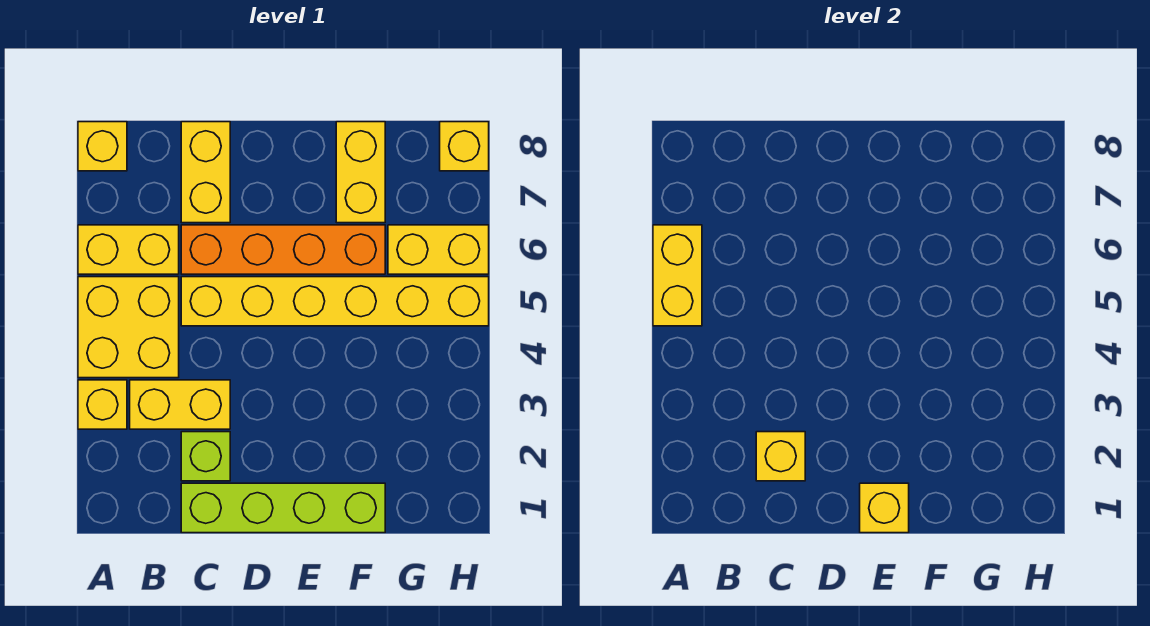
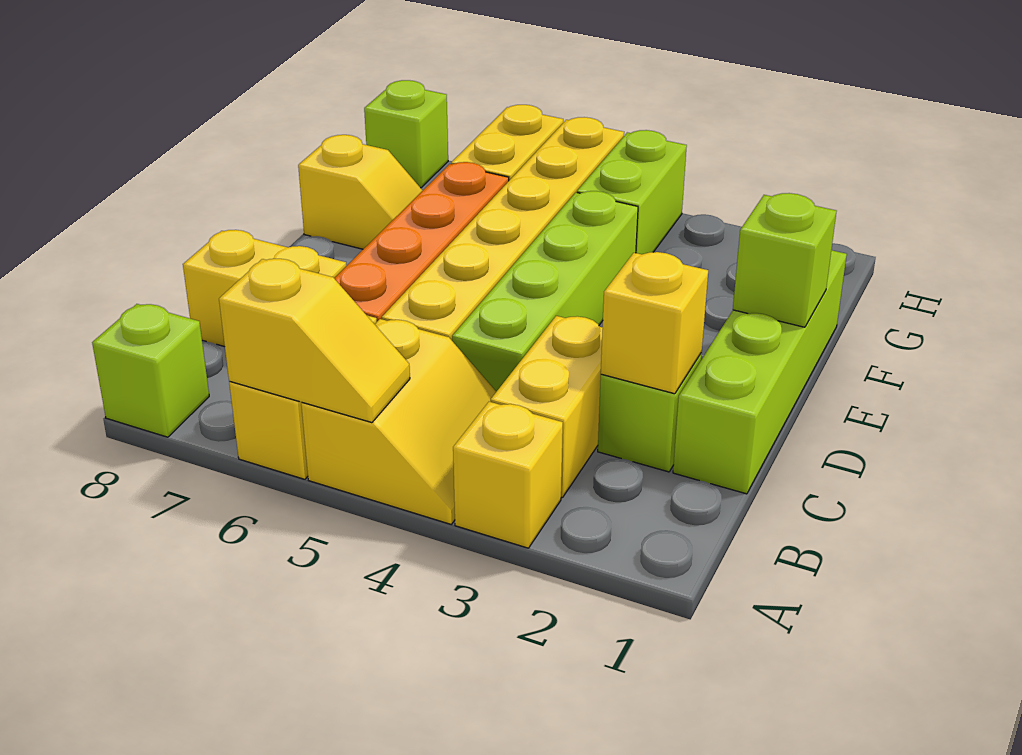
yellow brick A4:B5 level 1 -> yellow slope A4:B5 level 1 top 5
yellow brick A5:A6 level 2 -> yellow slope A5:A6 level 2 top 6
yellow brick A8 level 1 -> lime brick A8 level 1
none -> lime brick C4:F4 level 1
yellow brick E1 level 2 -> lime brick E1 level 2
yellow brick F7:F8 level 1 -> yellow slope F7:F8 level 1 top 8
none -> lime brick G4:H4 level 1
yellow brick H8 level 1 -> lime brick H8 level 1

